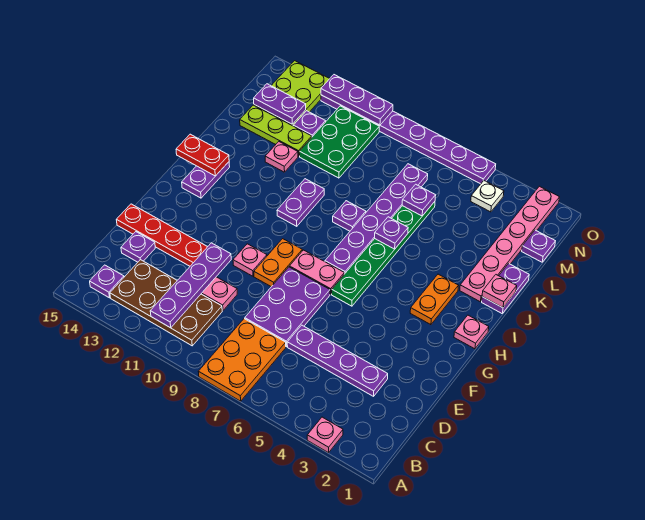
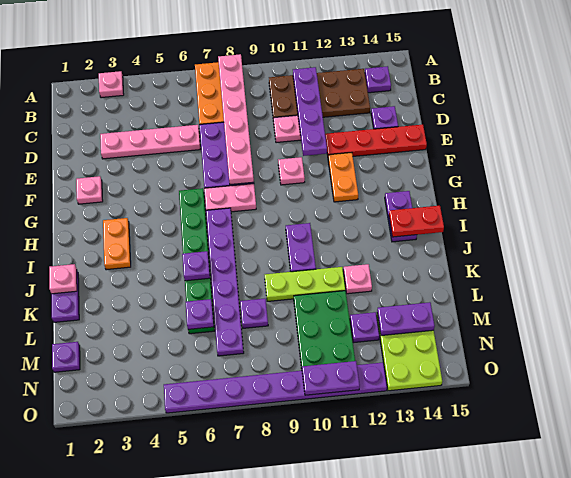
purple plate D3:D6 level 1 -> pink plate D3:D6 level 1
orange plate F9:G9 level 1 -> orange plate F12:G12 level 1
pink plate H1 level 1 -> pink plate F2 level 1
pink plate J2:O2 level 1 -> pink plate A8:F8 level 2
purple plate J8 level 1 -> purple plate L8 level 1
lime plate L12:L14 level 1 -> lime plate K9:K11 level 1
white plate N4 level 1 -> none
purple plate O10:O12 level 2 -> purple plate O10:O11 level 2

